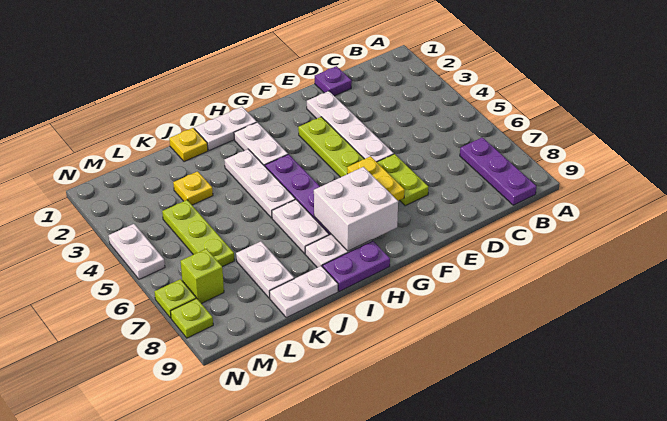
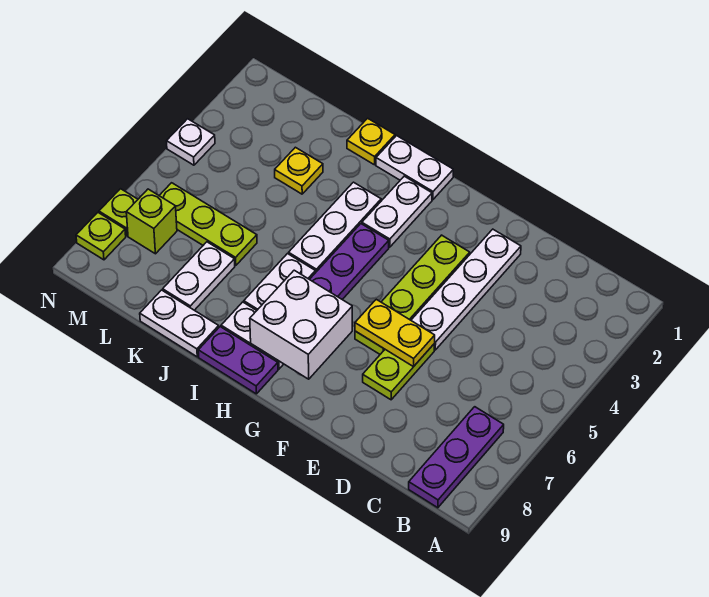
purple plate D1 level 1 -> none
yellow plate F6:F7 level 2 -> yellow plate E6:F6 level 2
lime plate L4:L6 level 1 -> lime plate K6:M6 level 1
white plate N4:N5 level 1 -> white plate N4 level 1

